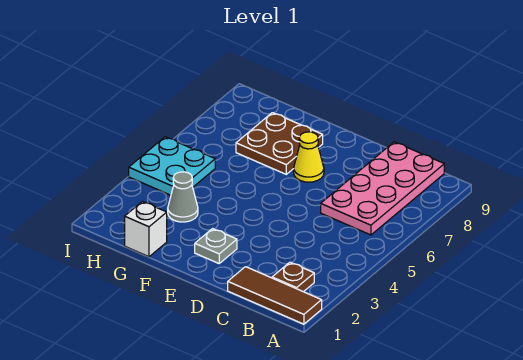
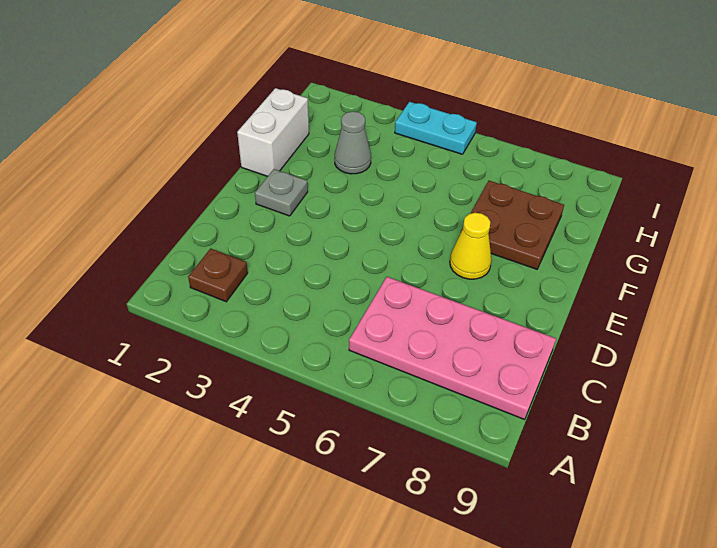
brown tile A1:C1 level 1 -> none
white brick G1 level 1 -> white brick F1:G1 level 1
cyan plate H4:I5 level 1 -> cyan plate I4:I5 level 1

